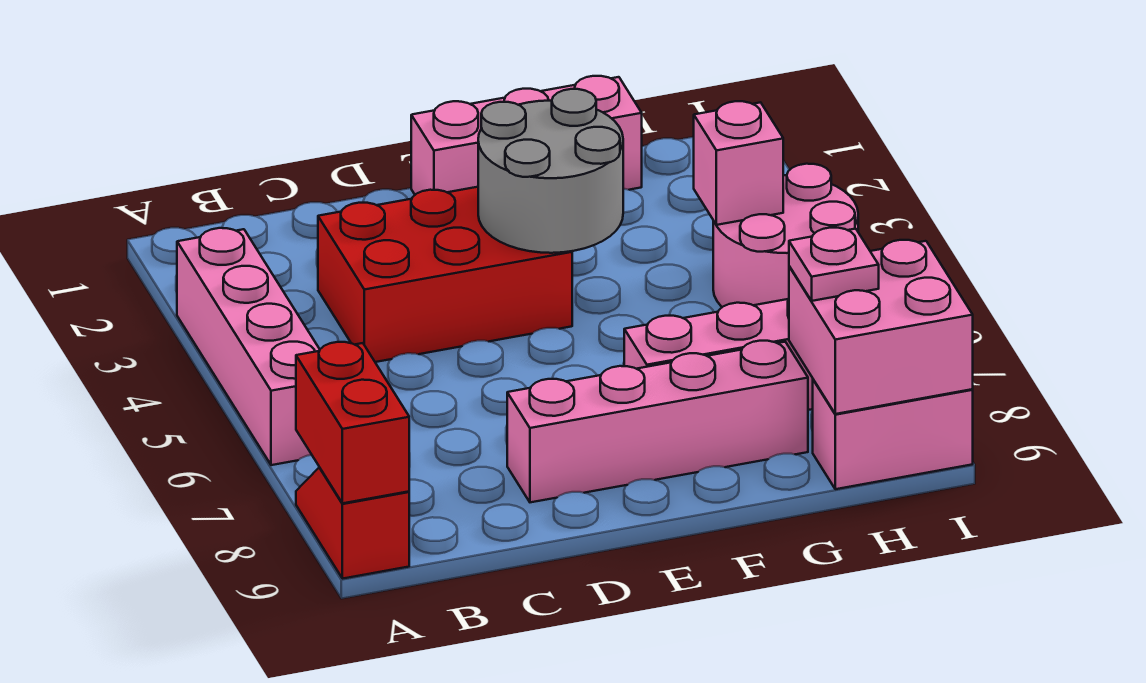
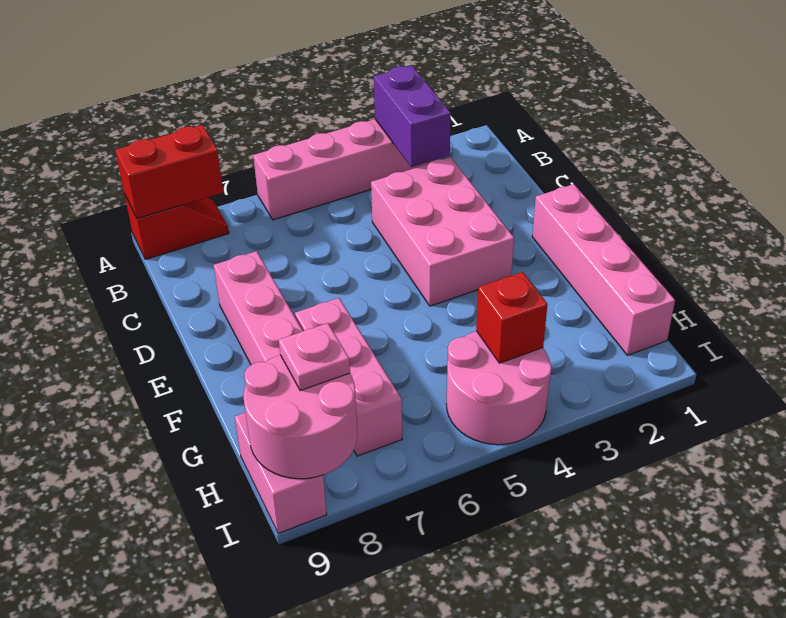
none -> purple brick A3:B3 level 2
red brick C3:E4 level 1 -> pink brick C3:E4 level 1
pink brick E1:G1 level 1 -> pink brick E1:H1 level 1
grey round brick E3:F4 level 2 -> none
pink brick H4 level 2 -> red brick H4 level 2
pink brick H8:I9 level 2 -> pink round brick H8:I9 level 2

